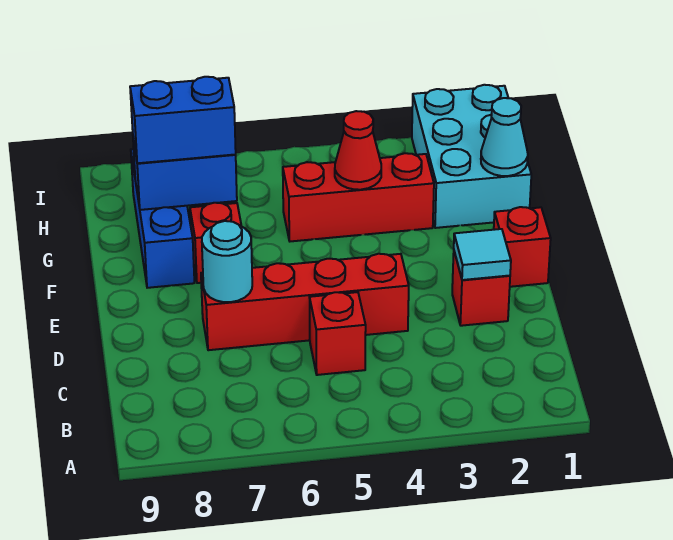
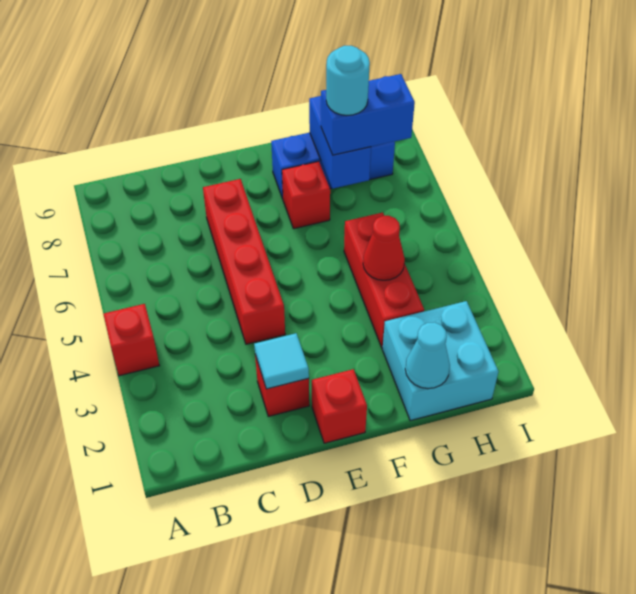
red brick C5 level 1 -> red brick A4 level 1
cyan round brick D7 level 2 -> cyan round brick G7 level 4
cyan brick G1:I2 level 1 -> cyan brick G1:H2 level 1
blue brick G7:G8 level 3 -> blue brick G7:H7 level 3

